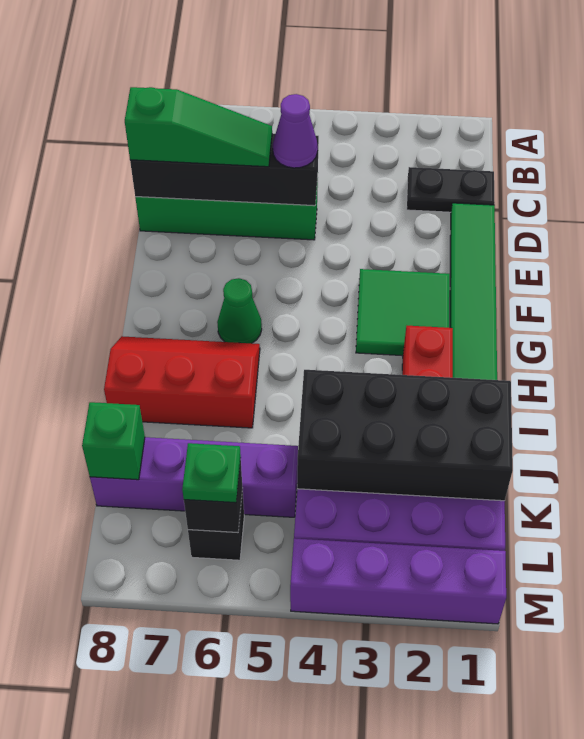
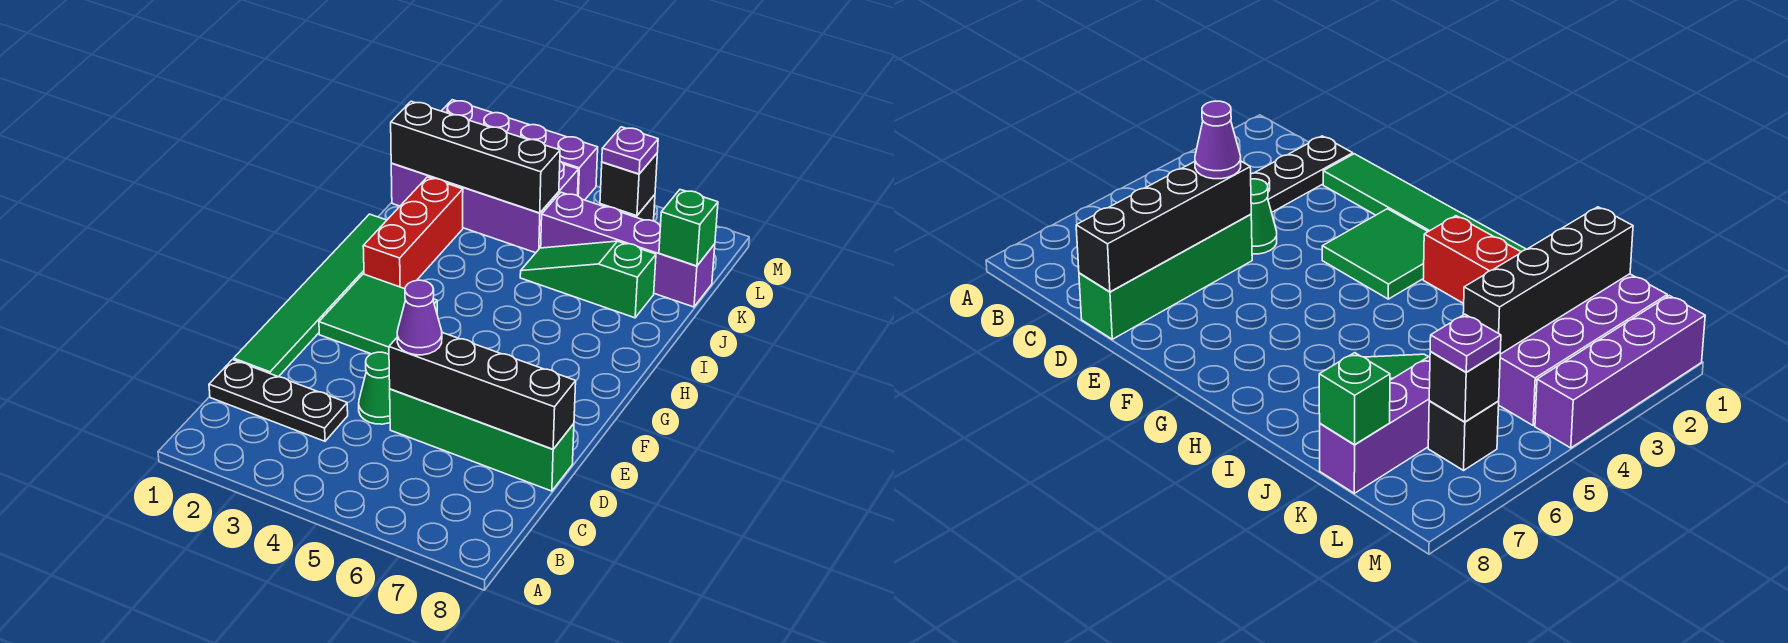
black plate C1:C2 level 1 -> black plate C1:C3 level 1
green slope D6:D8 level 3 top 8 -> green slope J5:J7 level 1 top 7
green cone G6 level 1 -> green cone D4 level 1
red slope H6:I8 level 1 top I -> none
black brick J1:K4 level 2 -> black brick K1:K4 level 2
green plate L6 level 3 -> purple plate L6 level 3

